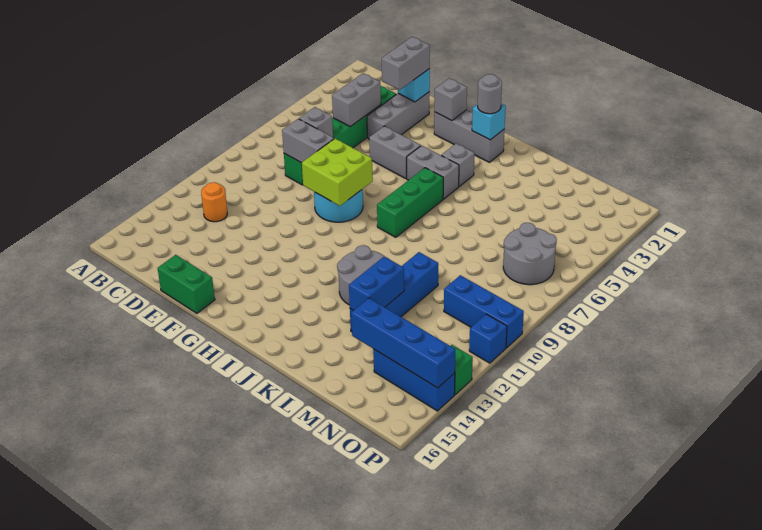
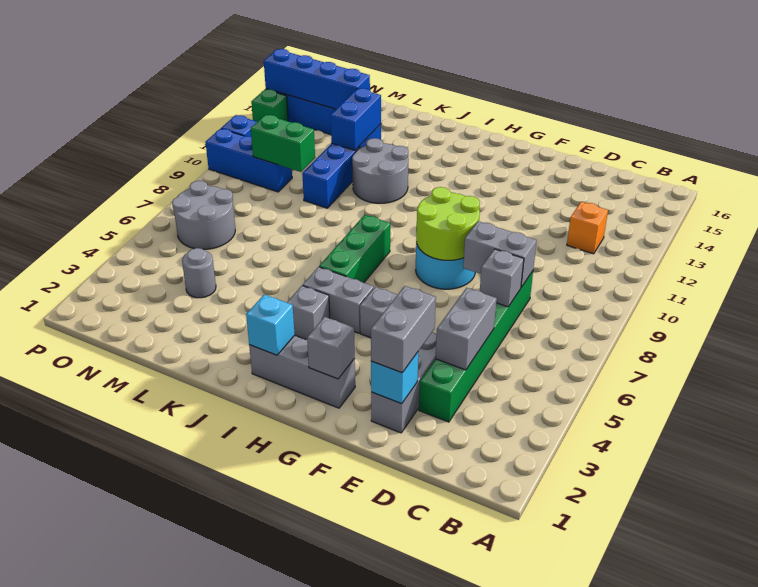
orange round brick C12 level 1 -> orange brick C12 level 1
green brick E16:F16 level 1 -> green brick M10:N10 level 2
lime brick F8:G9 level 2 -> lime round brick F8:G9 level 2
grey round brick I2 level 3 -> grey round brick M4 level 1

